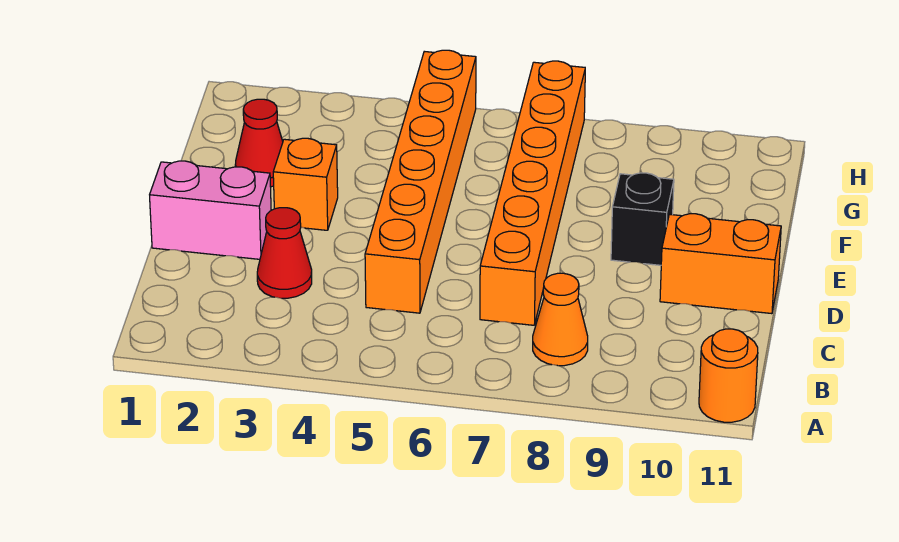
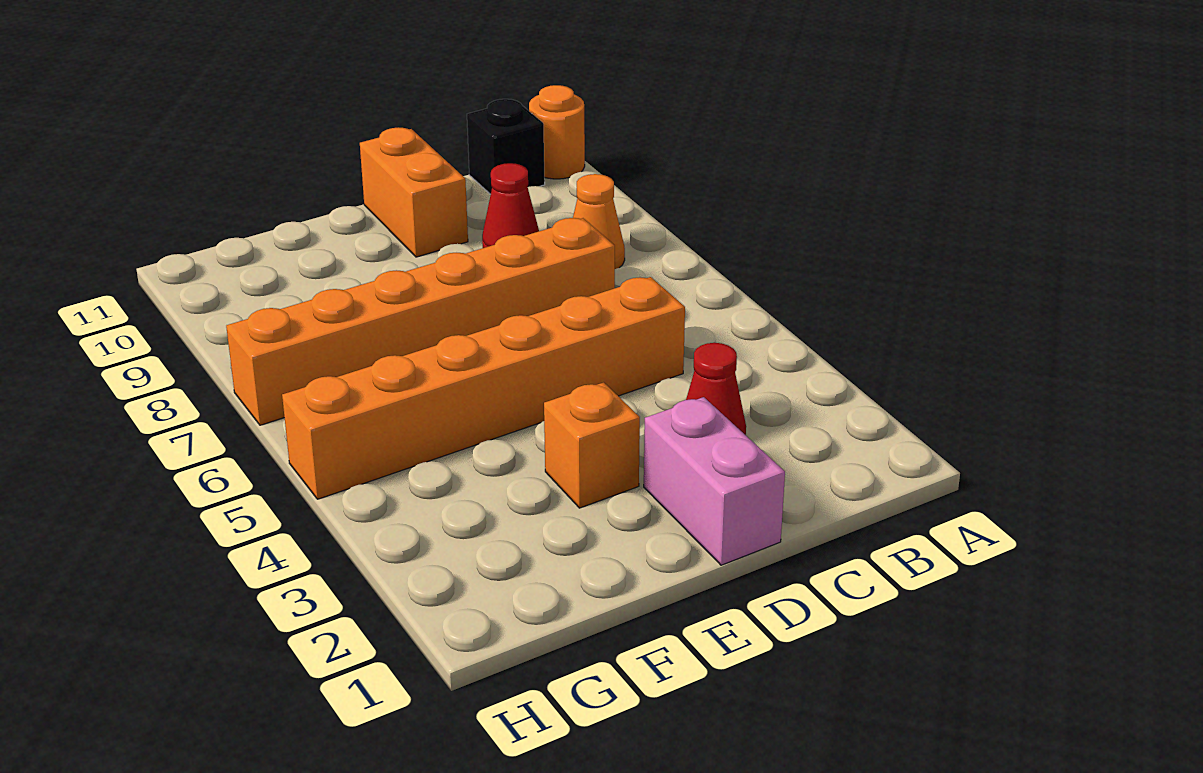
black brick E9 level 1 -> black brick B11 level 1
red cone F2 level 1 -> red cone C9 level 1

